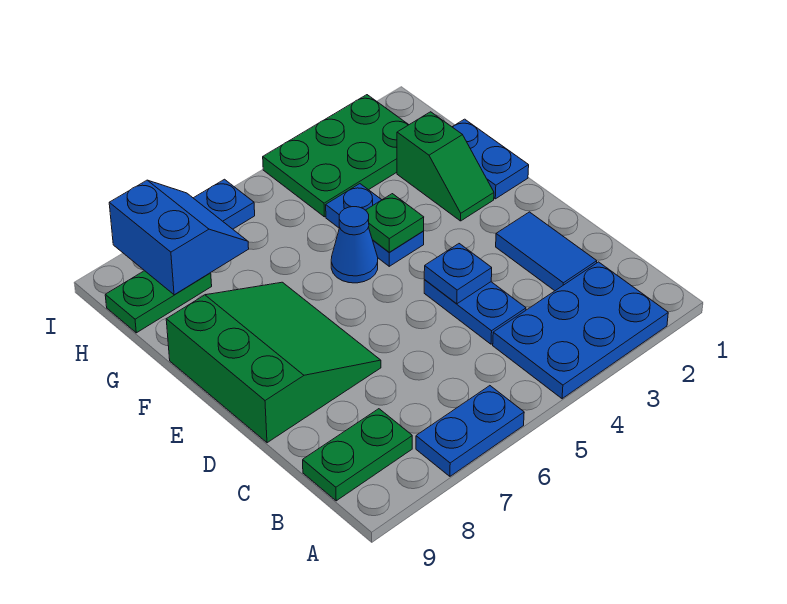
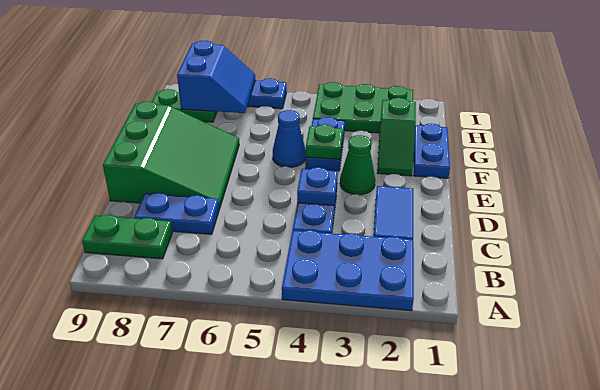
blue plate A6:A7 level 1 -> blue plate C7:C8 level 1
none -> green cone E3 level 1

